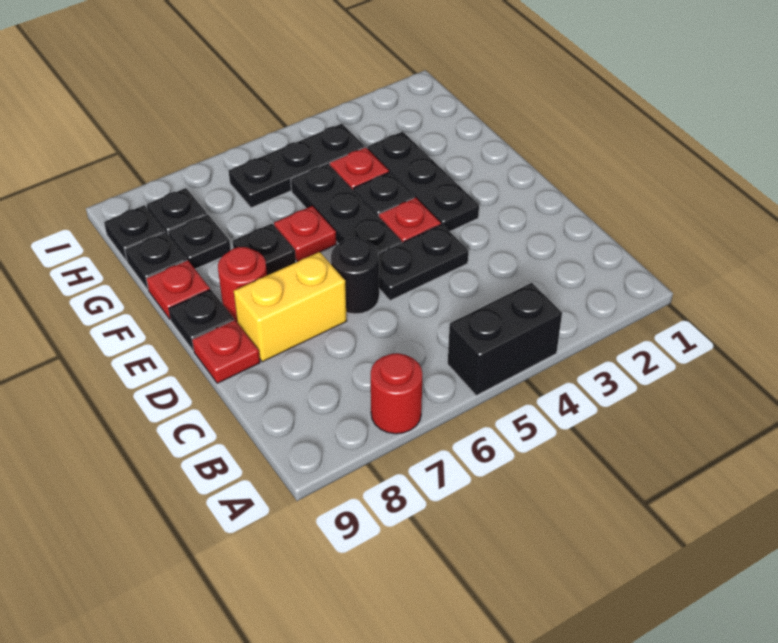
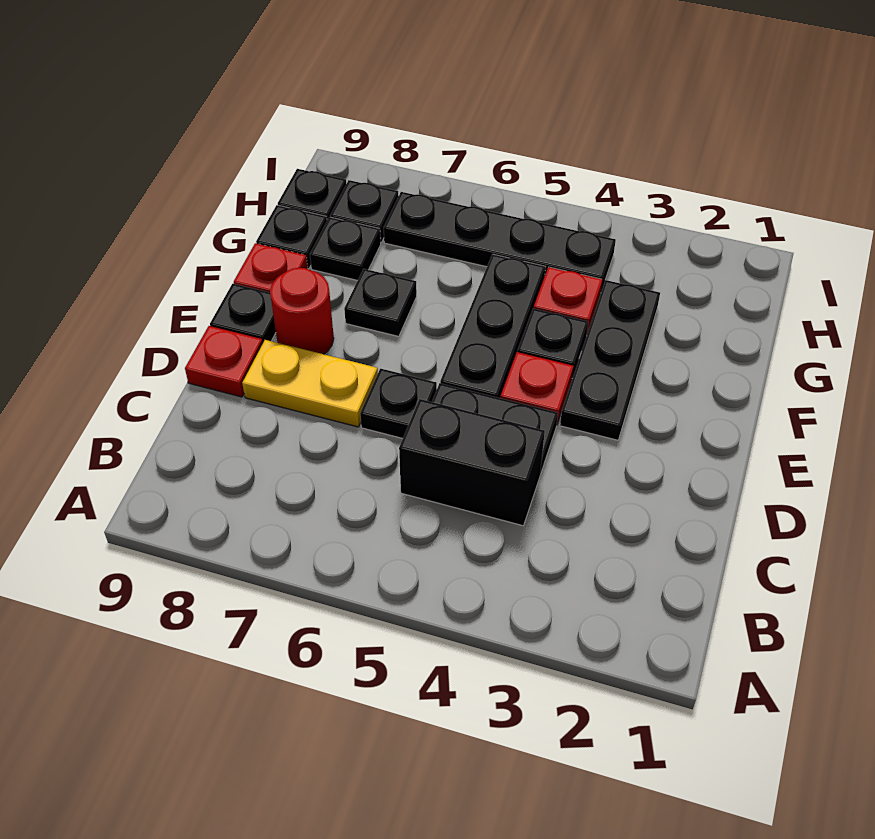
black brick A4:A5 level 1 -> black brick C4:C5 level 1
red round brick A7 level 1 -> none
black round brick D6 level 1 -> black plate D6 level 1
yellow brick D7:D8 level 1 -> yellow plate D7:D8 level 1
red plate F6 level 1 -> none
black plate H4:H6 level 1 -> black plate H4:H7 level 1

